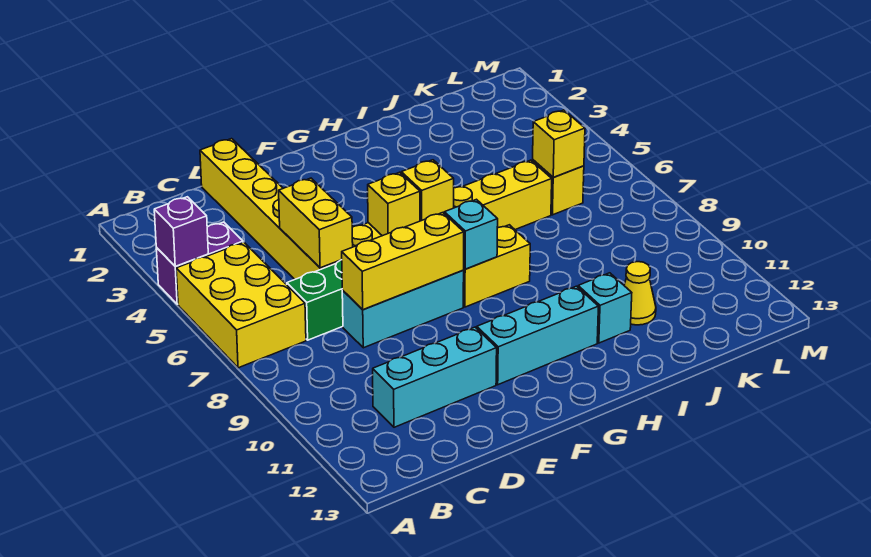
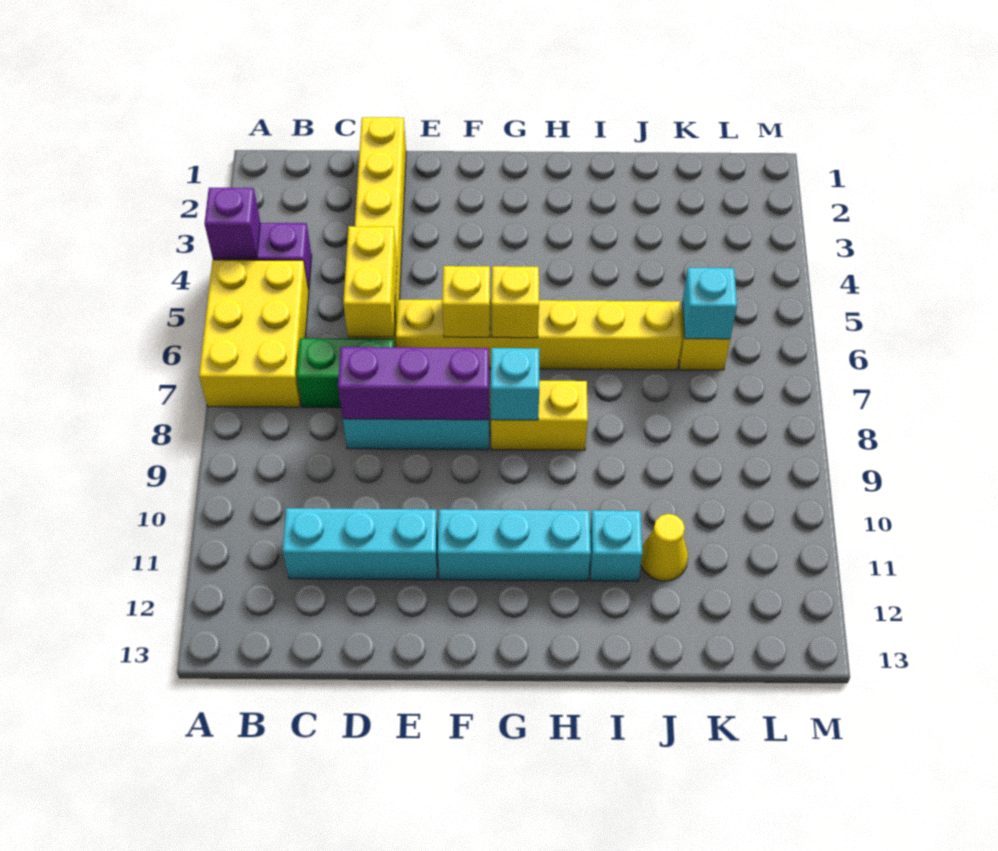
yellow brick D8:F8 level 2 -> purple brick D8:F8 level 2
yellow brick K6 level 2 -> cyan brick K6 level 2

